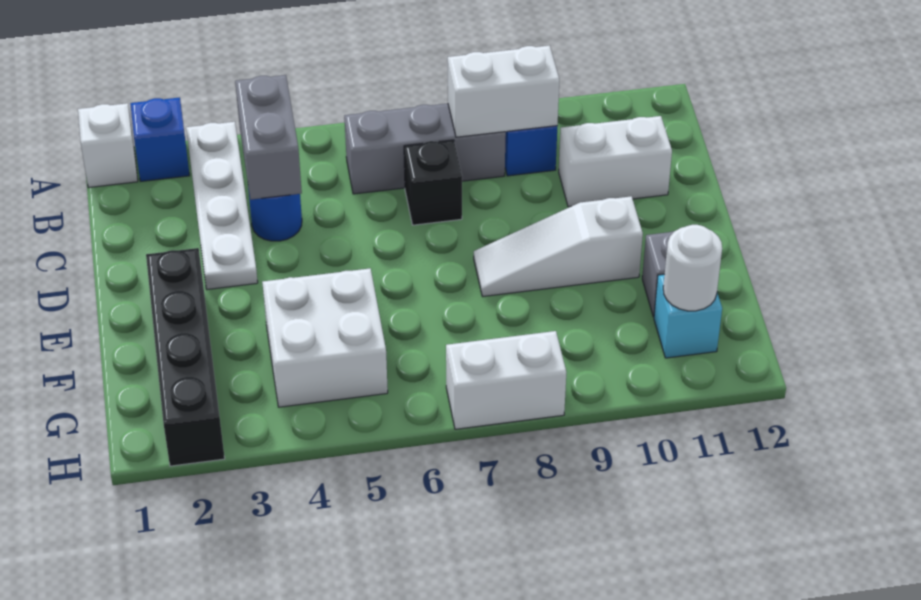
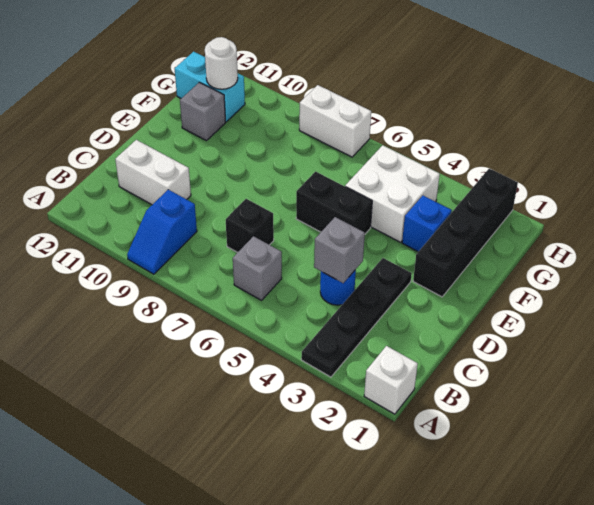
blue brick A2 level 1 -> blue brick F3 level 1
white plate A3:D3 level 1 -> black plate A3:D3 level 1
grey brick B4:C4 level 2 -> grey brick C4 level 2
grey brick B6:B8 level 1 -> grey brick B6 level 1
white brick B8:B9 level 2 -> none
none -> black brick E5:E6 level 1
white slope E8:E10 level 1 top 10 -> none
cyan brick G11 level 1 -> cyan brick G11:G12 level 1

